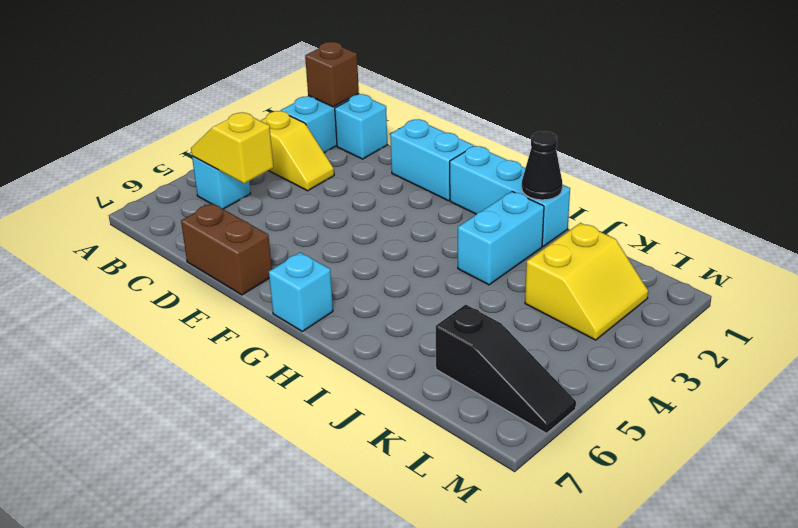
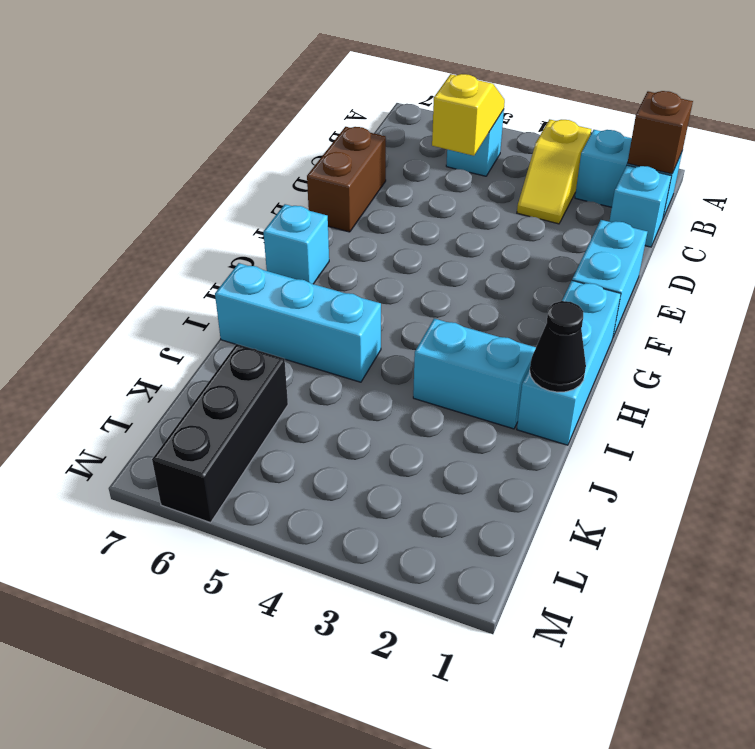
none -> cyan brick I5:I7 level 1
yellow slope K2:L3 level 1 top K -> none
black slope K6:M6 level 1 top K -> black brick K6:M6 level 1

